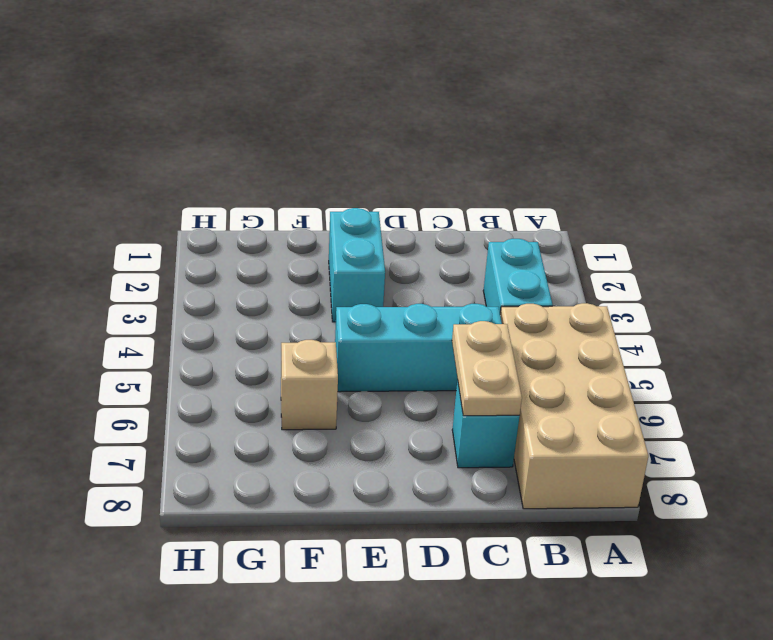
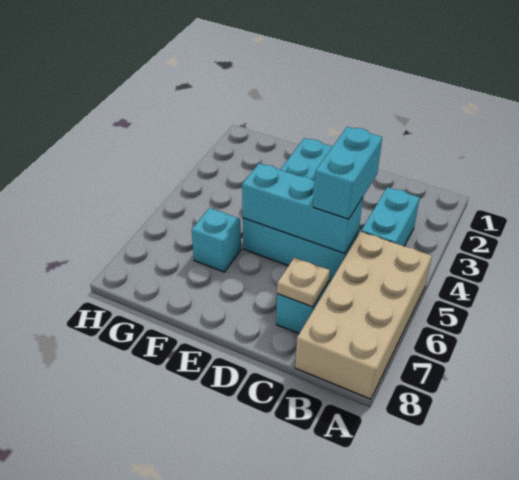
none -> cyan brick C4:C5 level 3
none -> cyan brick C5:E5 level 2
tan plate C6:C7 level 2 -> tan plate C7 level 2
tan brick F6 level 1 -> cyan brick F6 level 1

